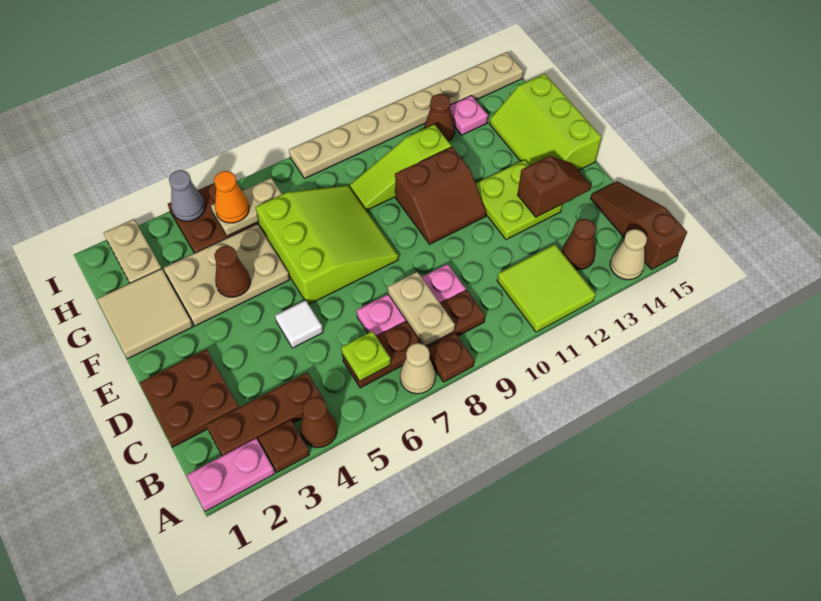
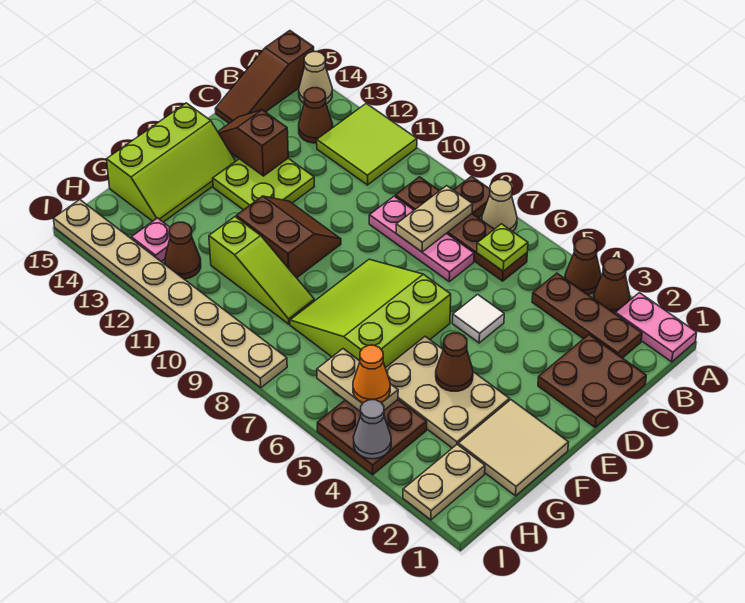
brown plate A3 level 1 -> brown cone A3 level 1

